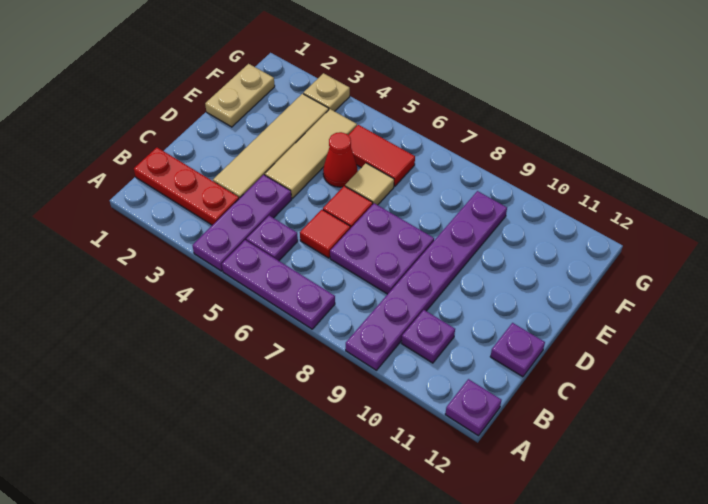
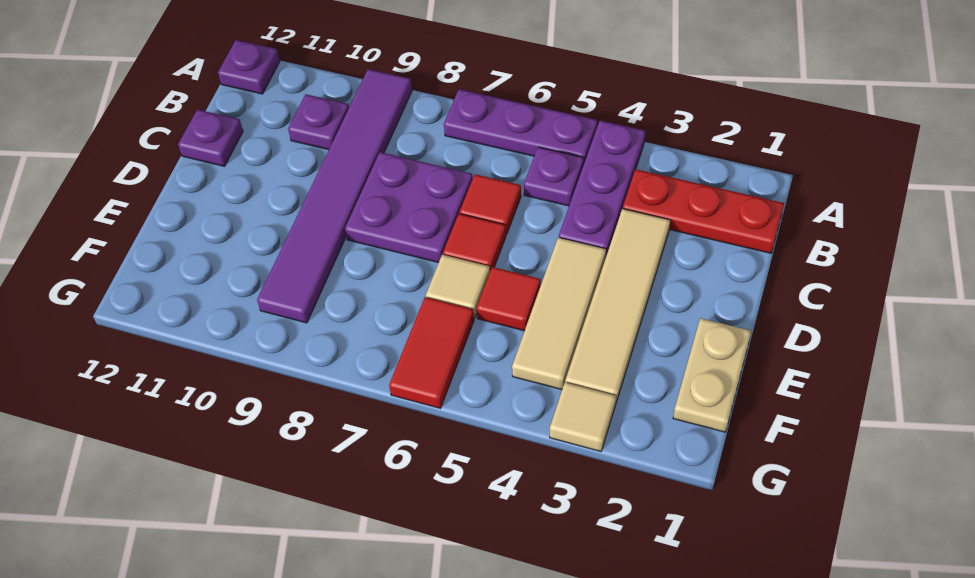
purple plate A9:F9 level 1 -> purple tile A9:F9 level 1
red cone E5 level 1 -> red tile E5 level 1
red tile F5:F6 level 1 -> red tile F6:G6 level 1
tan plate G3 level 1 -> tan tile G3 level 1

